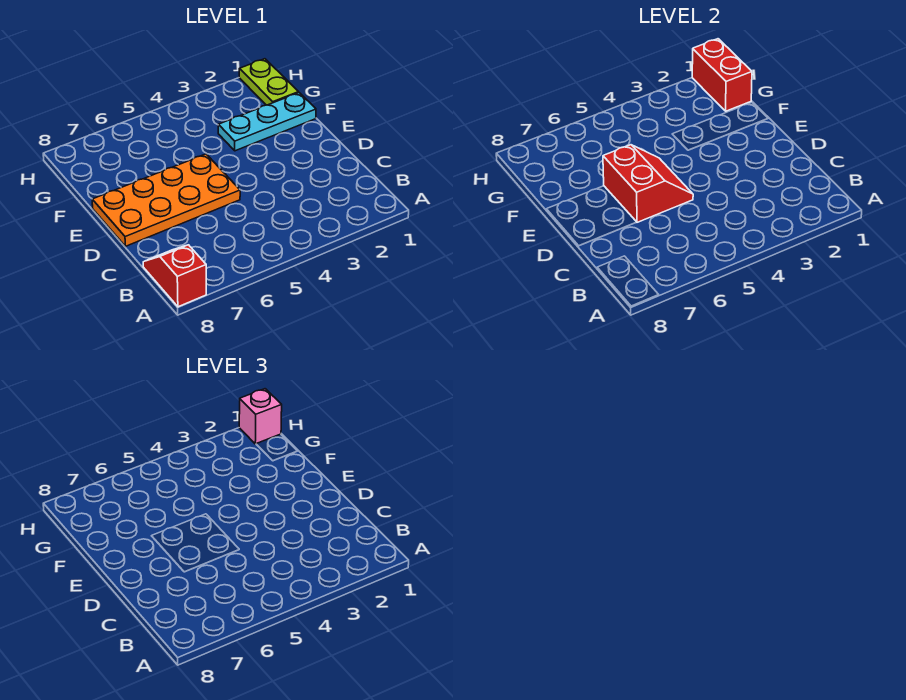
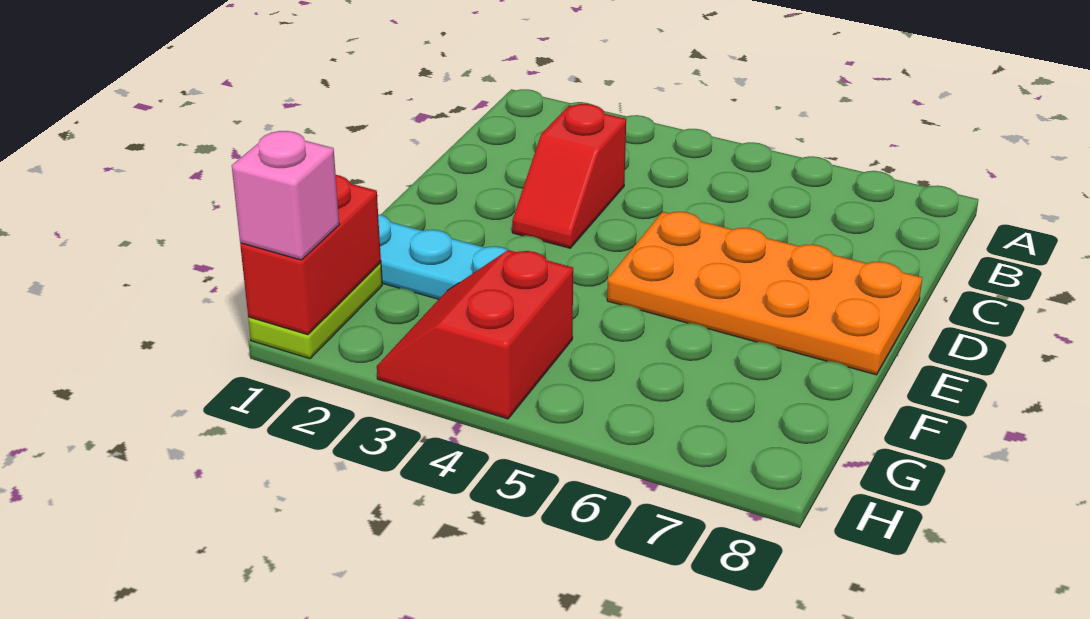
red slope A8:B8 level 1 top A -> red slope C3:D3 level 1 top C
red slope D5:E6 level 2 top 6 -> red slope G3:H4 level 1 top 4

